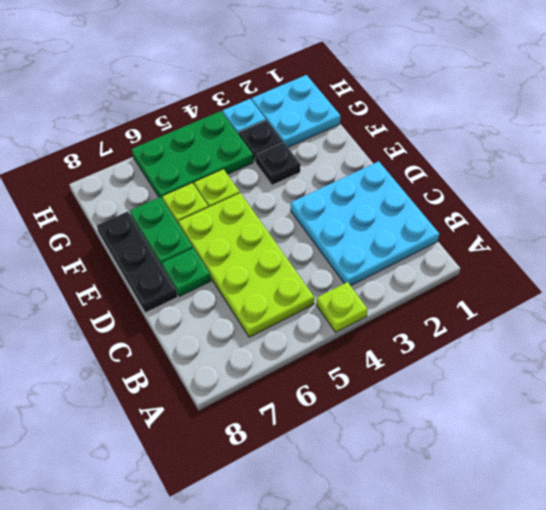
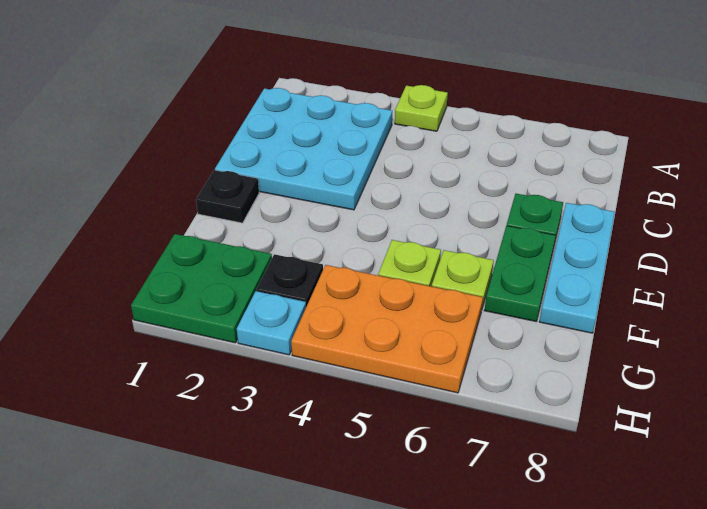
lime plate B5:E6 level 1 -> none
black plate D8:F8 level 1 -> cyan plate D8:F8 level 1
black plate F3 level 1 -> black plate E1 level 1
cyan plate G1:H2 level 1 -> green plate G1:H2 level 1
green plate G4:H6 level 1 -> orange plate G4:H6 level 1

